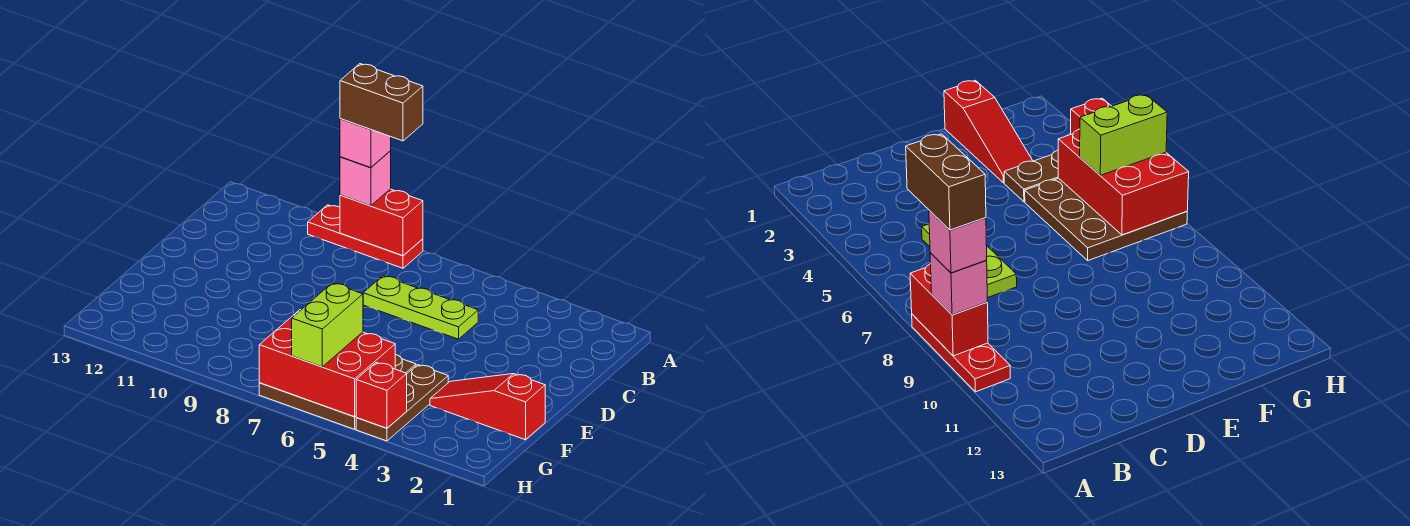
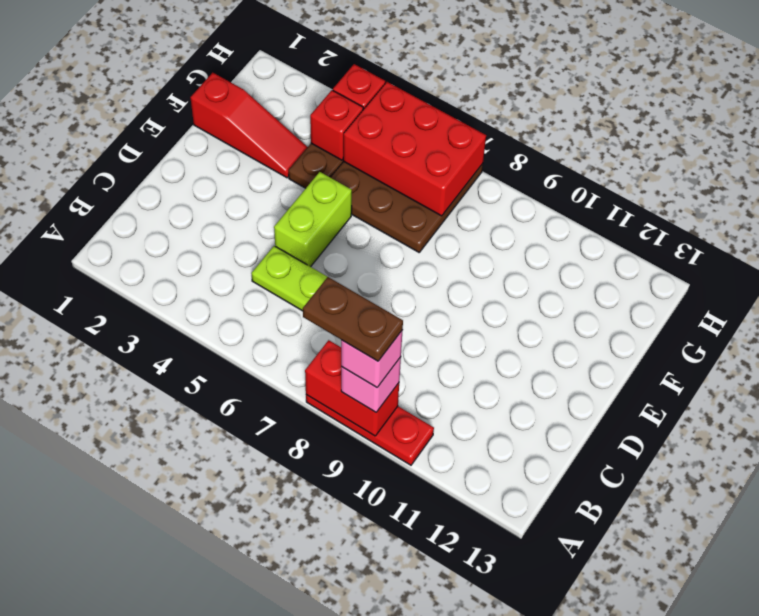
brown brick A8:A9 level 5 -> brown plate A8:A9 level 5
none -> red brick G4 level 2
lime brick G6:H6 level 3 -> lime brick D5:E5 level 1

